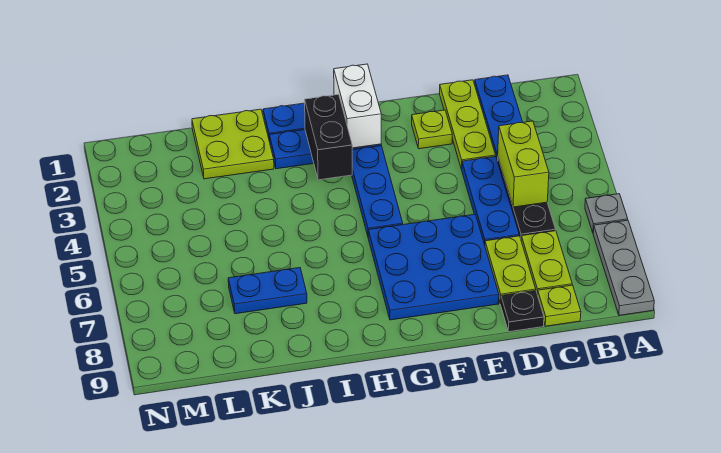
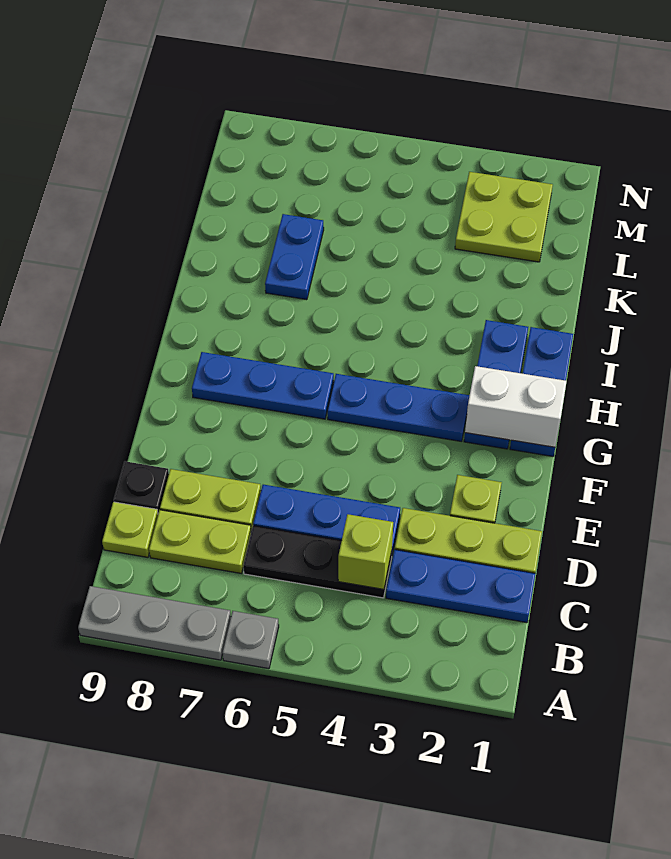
lime brick C4:C5 level 2 -> lime brick C4 level 2
blue plate E6:G8 level 1 -> blue plate G6:G8 level 1
black brick H2:H3 level 2 -> none
lime plate J1:K2 level 1 -> lime plate L2:M3 level 1

